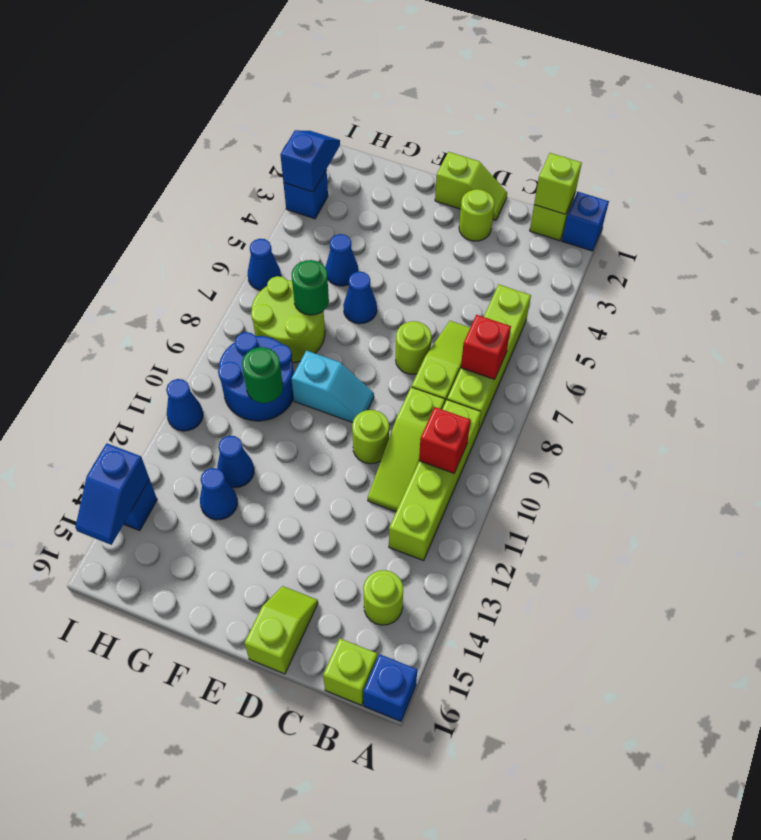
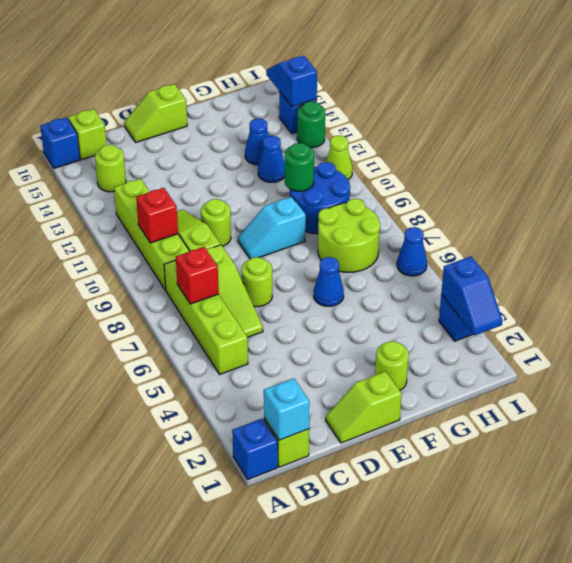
lime brick B1 level 2 -> cyan brick B1 level 2
lime round brick D2 level 1 -> lime round brick F2 level 1
lime slope D15:D16 level 1 top 16 -> lime slope D16:E16 level 1 top E
blue cone G5 level 1 -> none
green round brick G7 level 2 -> green round brick I13 level 1
blue cone I11 level 1 -> lime cone I11 level 1

